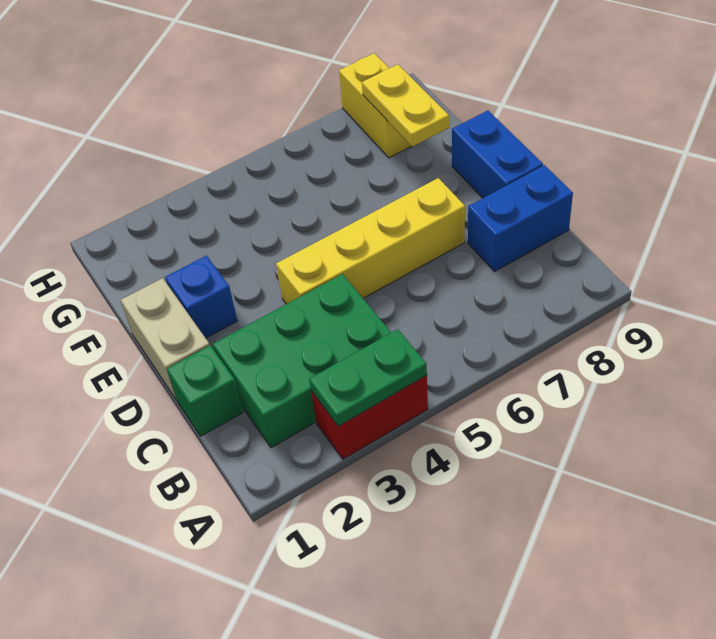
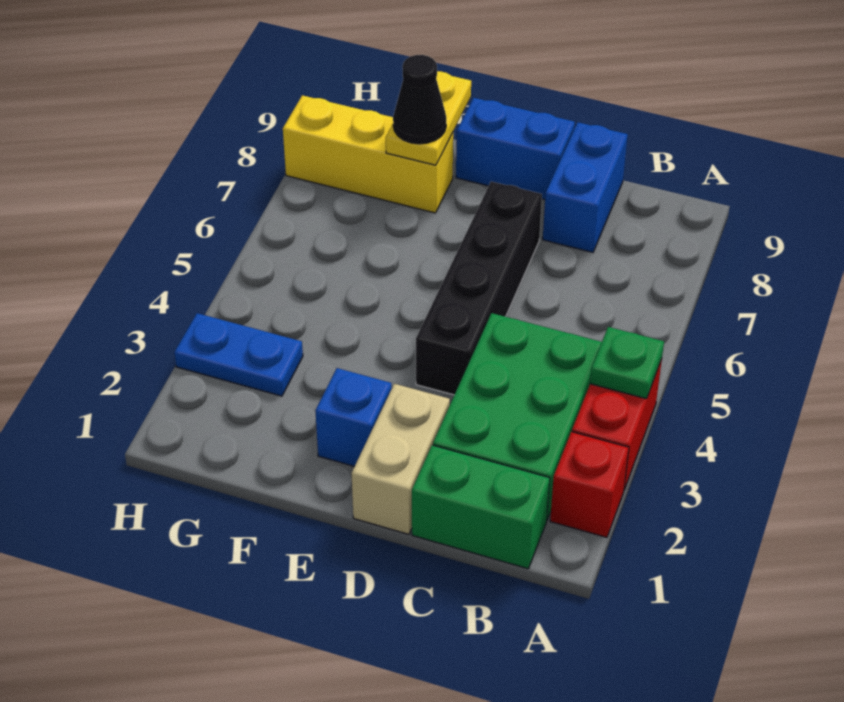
none -> red brick A2 level 1
green plate A3:A4 level 2 -> green plate A4 level 2
green brick C1 level 1 -> green brick B1:C1 level 1
tan brick D1:E1 level 1 -> tan brick D1:D2 level 1
yellow brick D4:D7 level 1 -> black brick D4:D7 level 1
yellow plate F8:G8 level 2 -> yellow plate F8:F9 level 2
none -> black cone F8 level 3
none -> blue plate G3:H3 level 1
yellow brick G8:H8 level 1 -> yellow brick F8:H8 level 1

